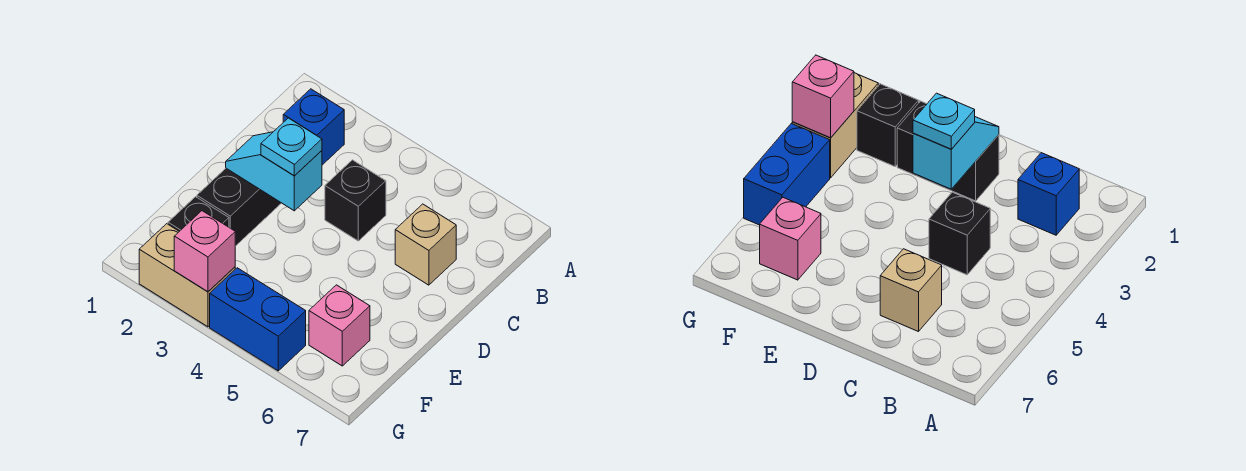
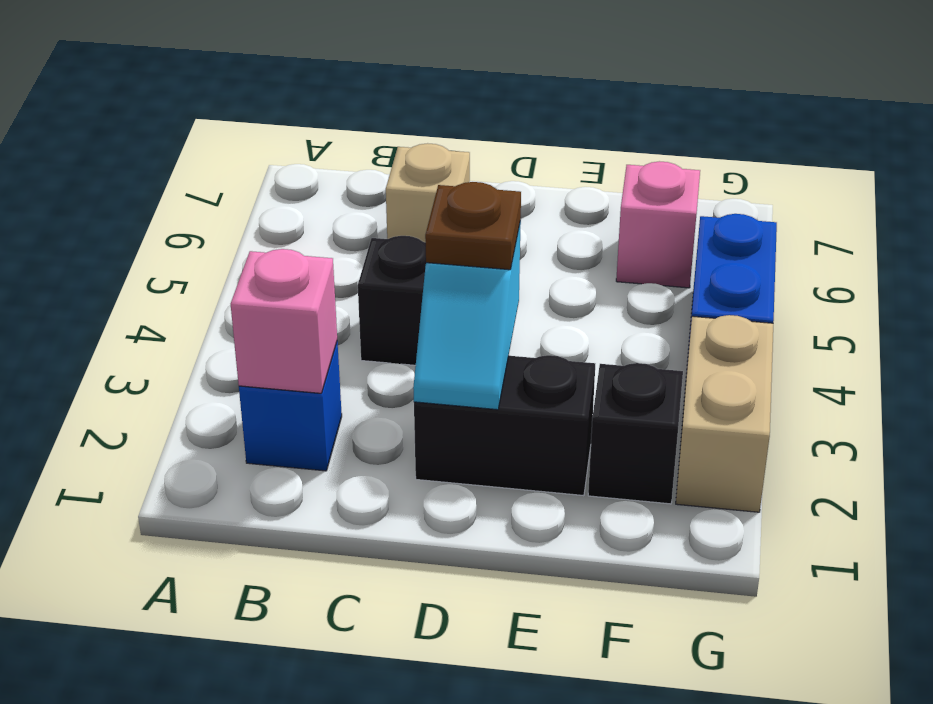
cyan plate D3 level 3 -> brown plate D3 level 3
pink brick G3 level 2 -> pink brick B2 level 2

